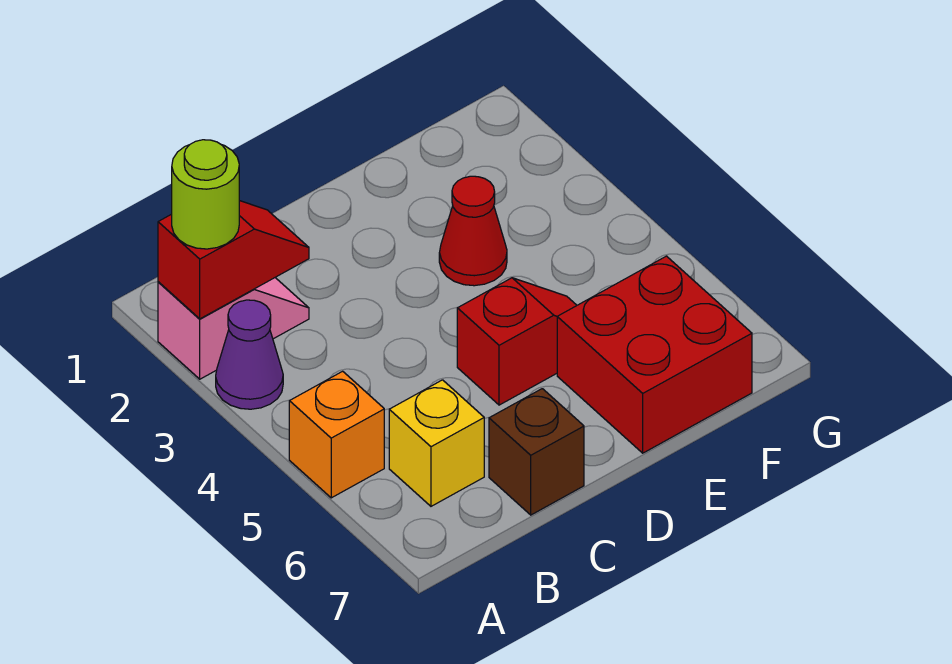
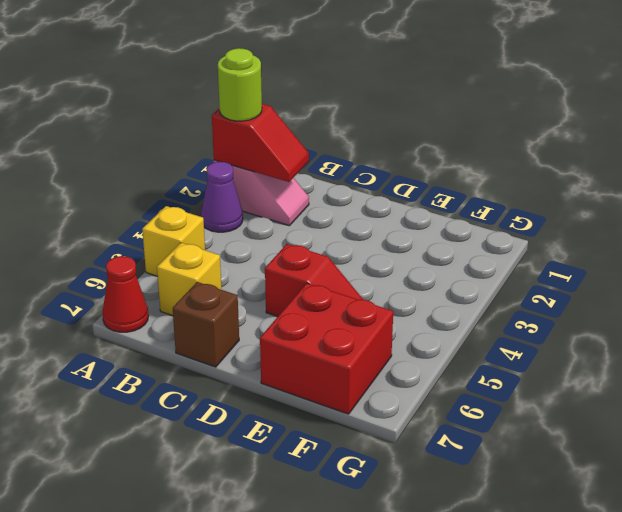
orange brick A5 level 1 -> yellow brick A5 level 1
red cone E3 level 1 -> red cone A7 level 1

